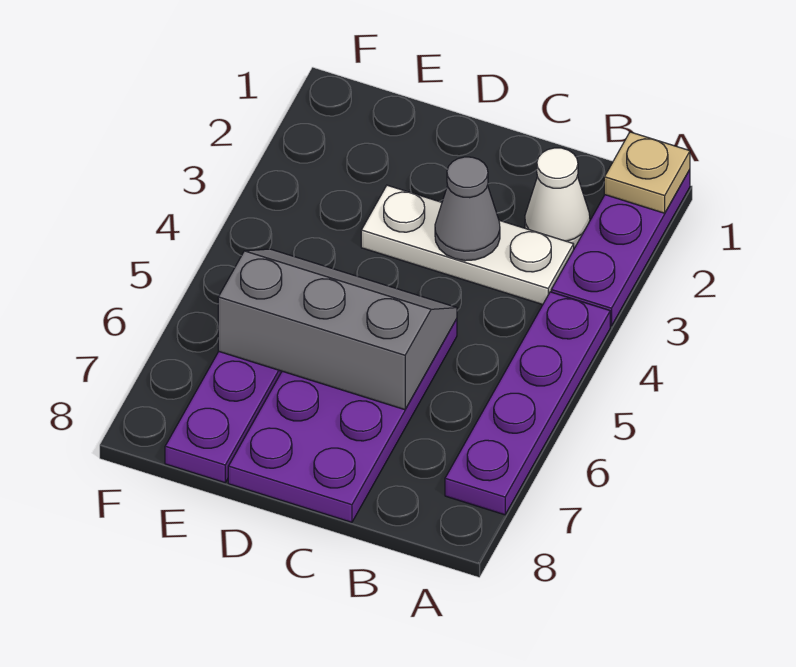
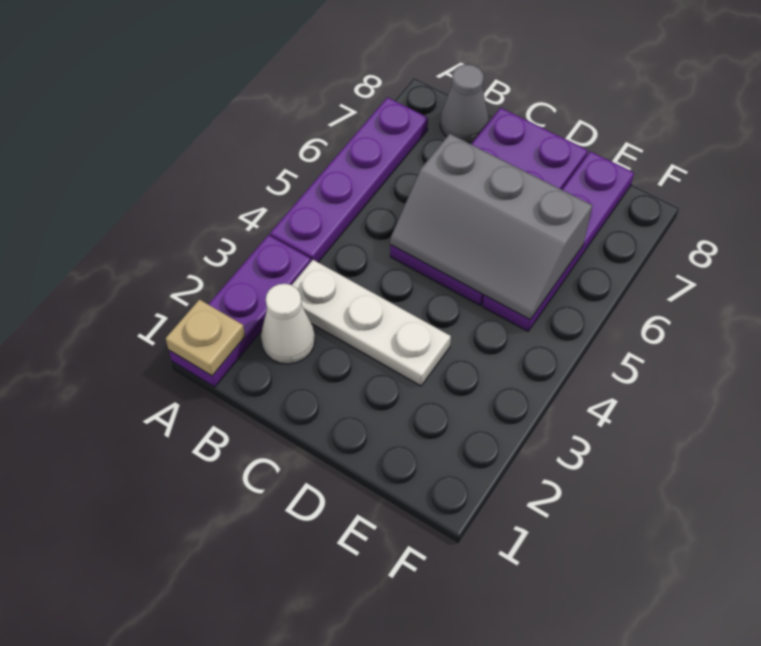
grey cone C3 level 2 -> grey cone B8 level 1

